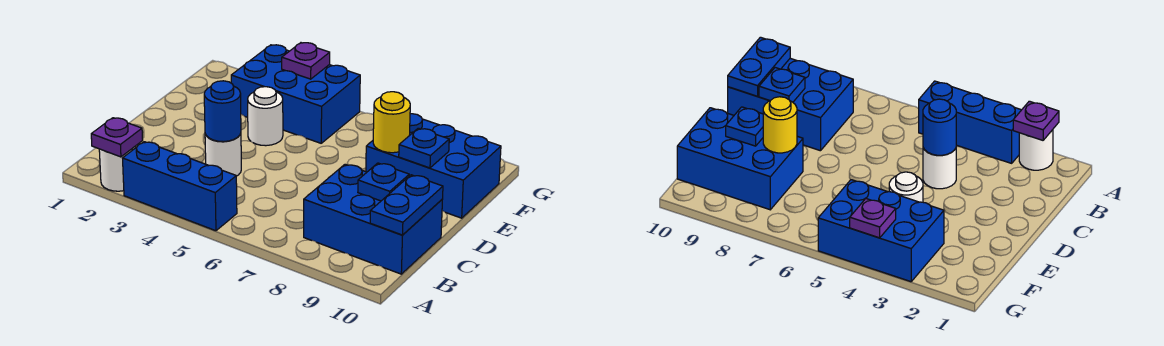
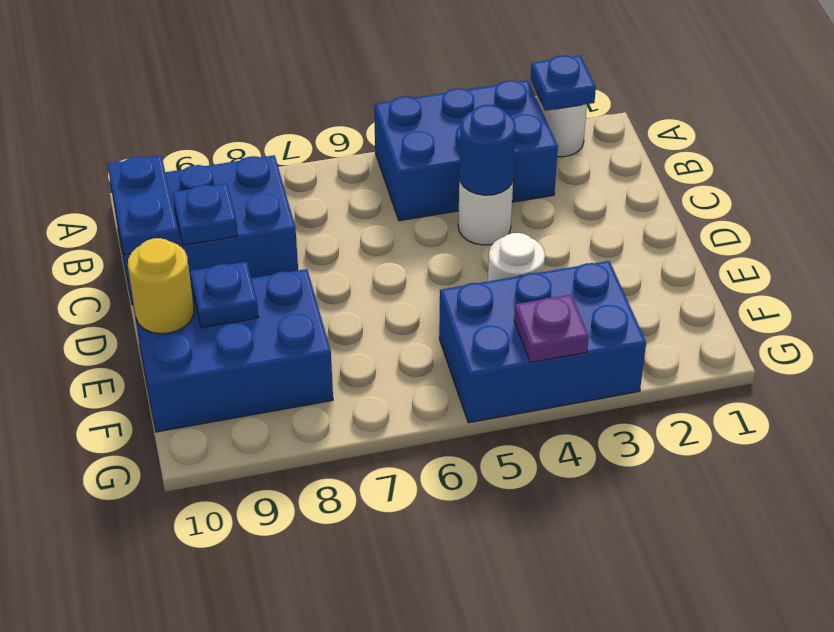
purple plate A2 level 2 -> blue plate A2 level 2
blue brick A3:A5 level 1 -> blue brick A3:B5 level 1
yellow round brick E8 level 2 -> yellow round brick E10 level 2

